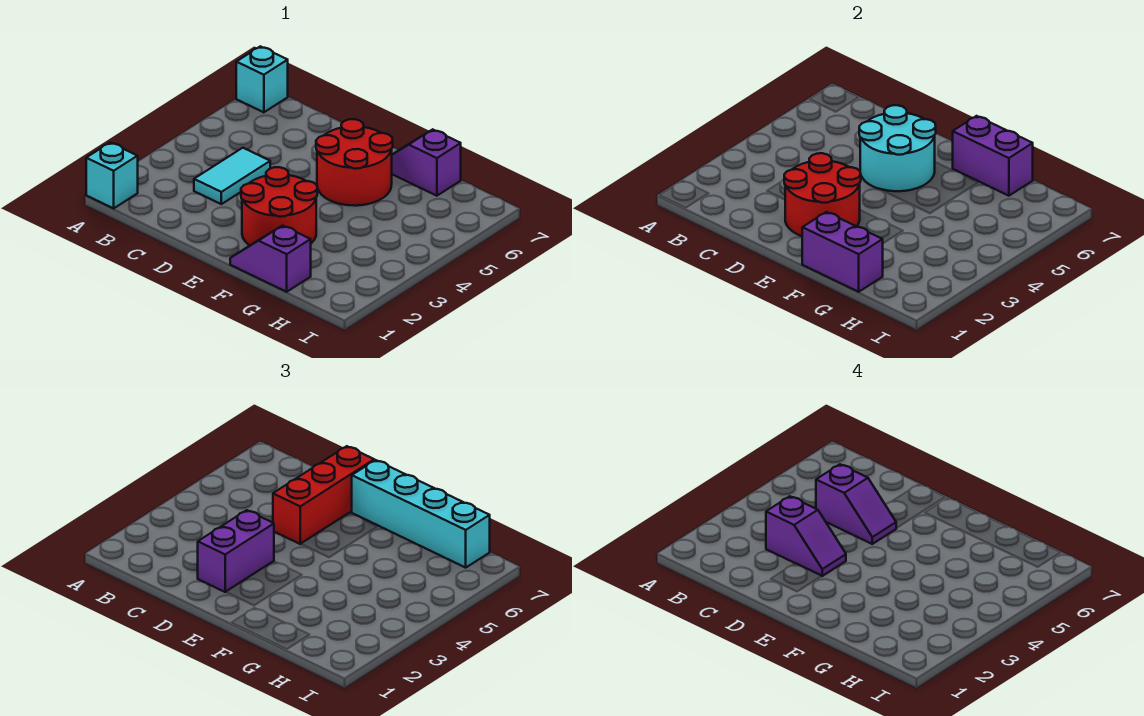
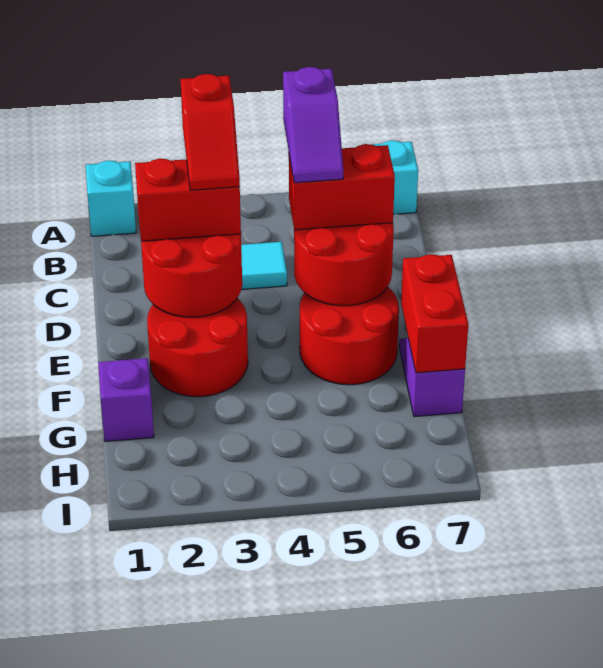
purple slope C3:D3 level 4 top C -> red slope C3:D3 level 4 top C
purple brick D2:D3 level 3 -> red brick D2:D3 level 3
cyan round brick D5:E6 level 2 -> red round brick D5:E6 level 2
red brick D5:D7 level 3 -> red brick D5:D6 level 3
cyan brick E7:H7 level 3 -> none
purple brick F1:G1 level 2 -> none
purple brick F7:G7 level 2 -> red brick F7:G7 level 2

